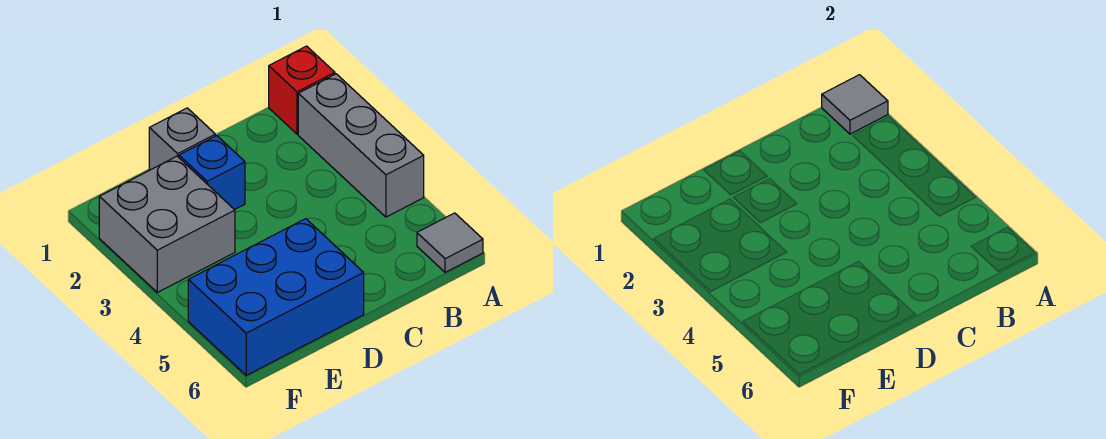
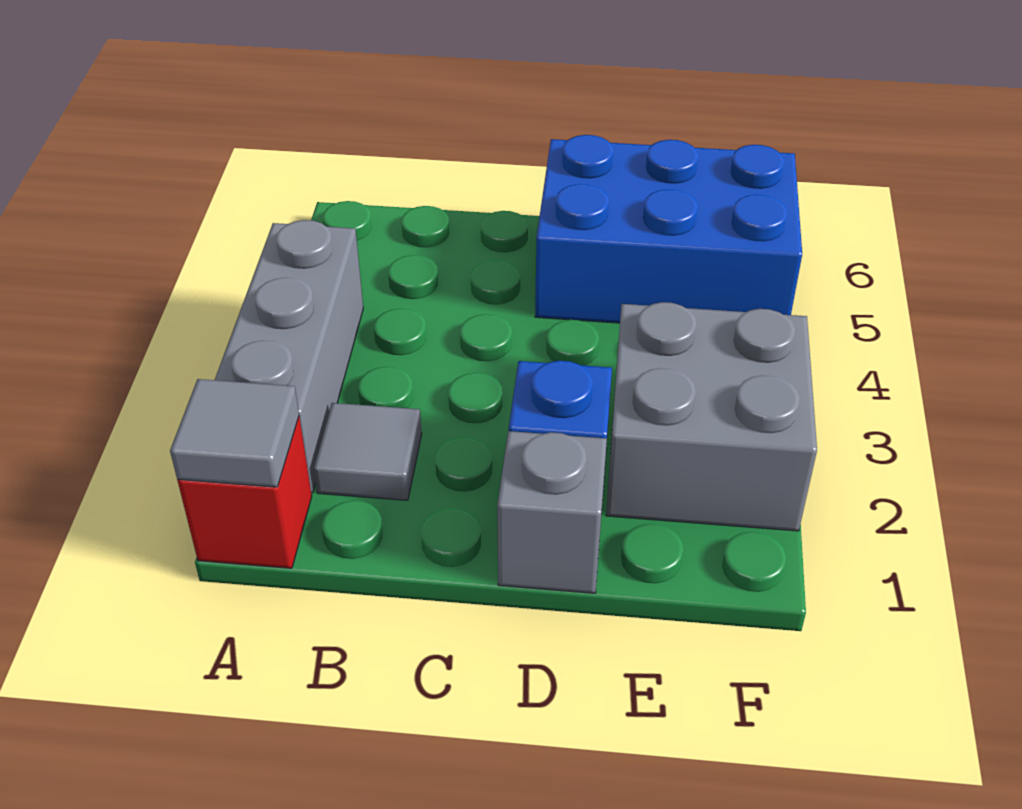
grey tile A6 level 1 -> grey tile B2 level 1

